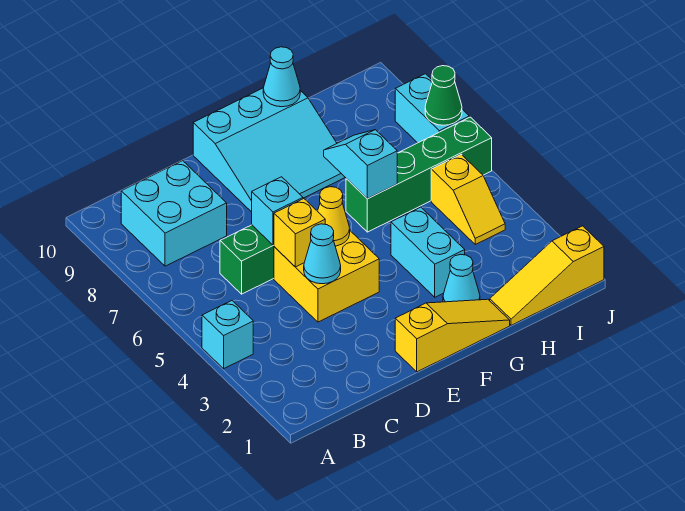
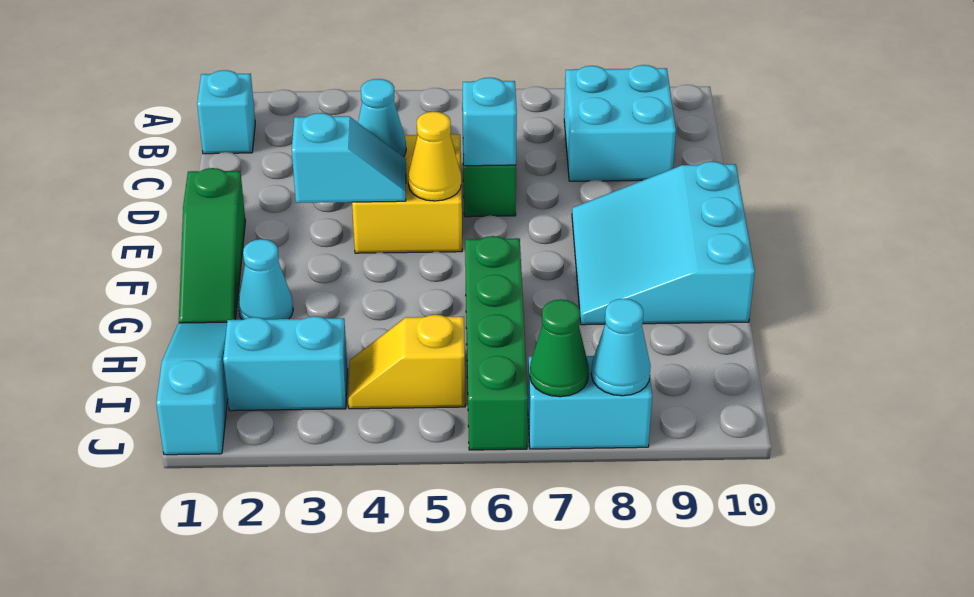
cyan brick A4 level 1 -> cyan brick B1 level 1
yellow brick D5 level 2 -> none
yellow slope E1:G1 level 1 top E -> green slope E1:G1 level 1 top E
cyan brick G3:G4 level 1 -> cyan brick I2:I3 level 1
cyan slope G6:G7 level 2 top 6 -> cyan slope E3:E4 level 2 top 3
cyan cone G10 level 2 -> cyan cone J8 level 2
yellow slope H1:J1 level 1 top J -> cyan slope H1:J1 level 1 top J

